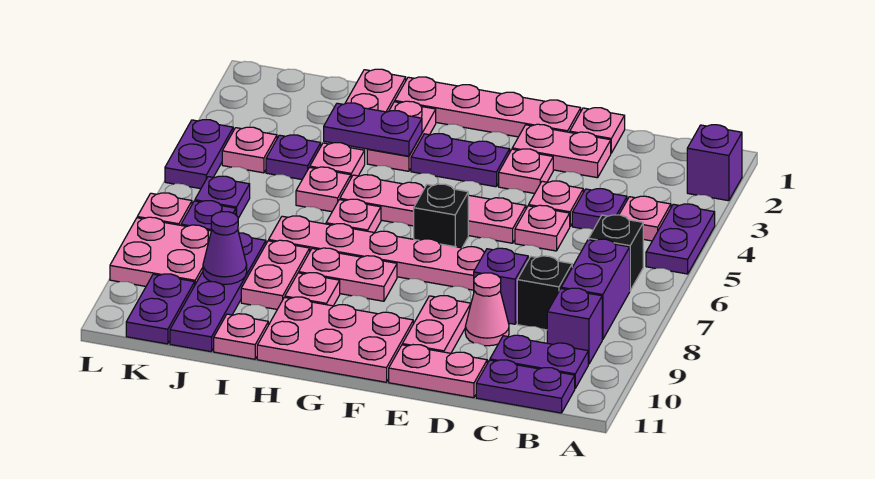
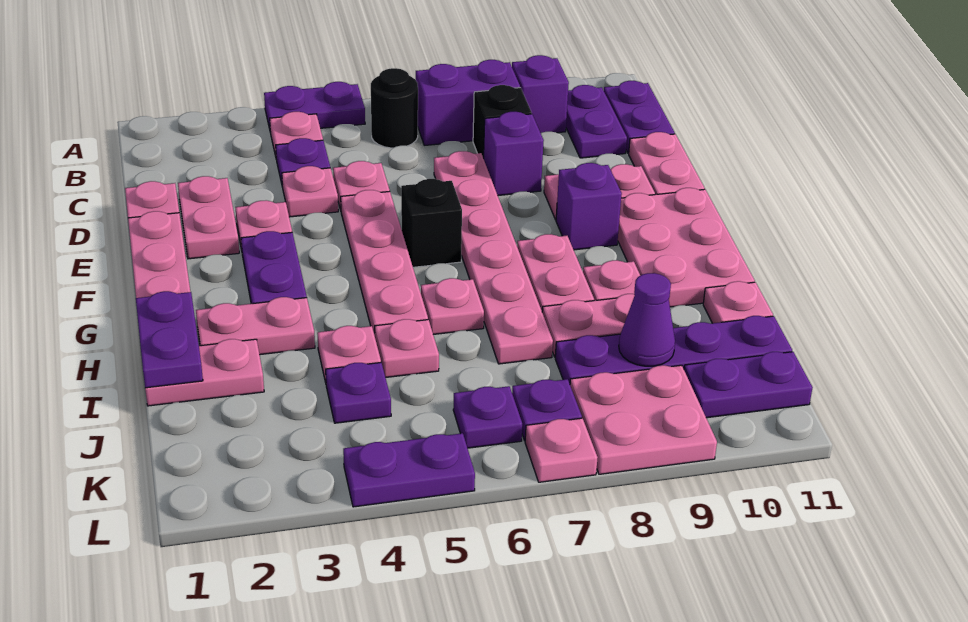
purple brick A2 level 1 -> purple brick F9 level 1
black brick B6 level 1 -> black round brick B6 level 1
pink cone D9 level 1 -> none
purple plate H3:I3 level 2 -> purple plate H1:I1 level 2
pink plate K4 level 1 -> none

